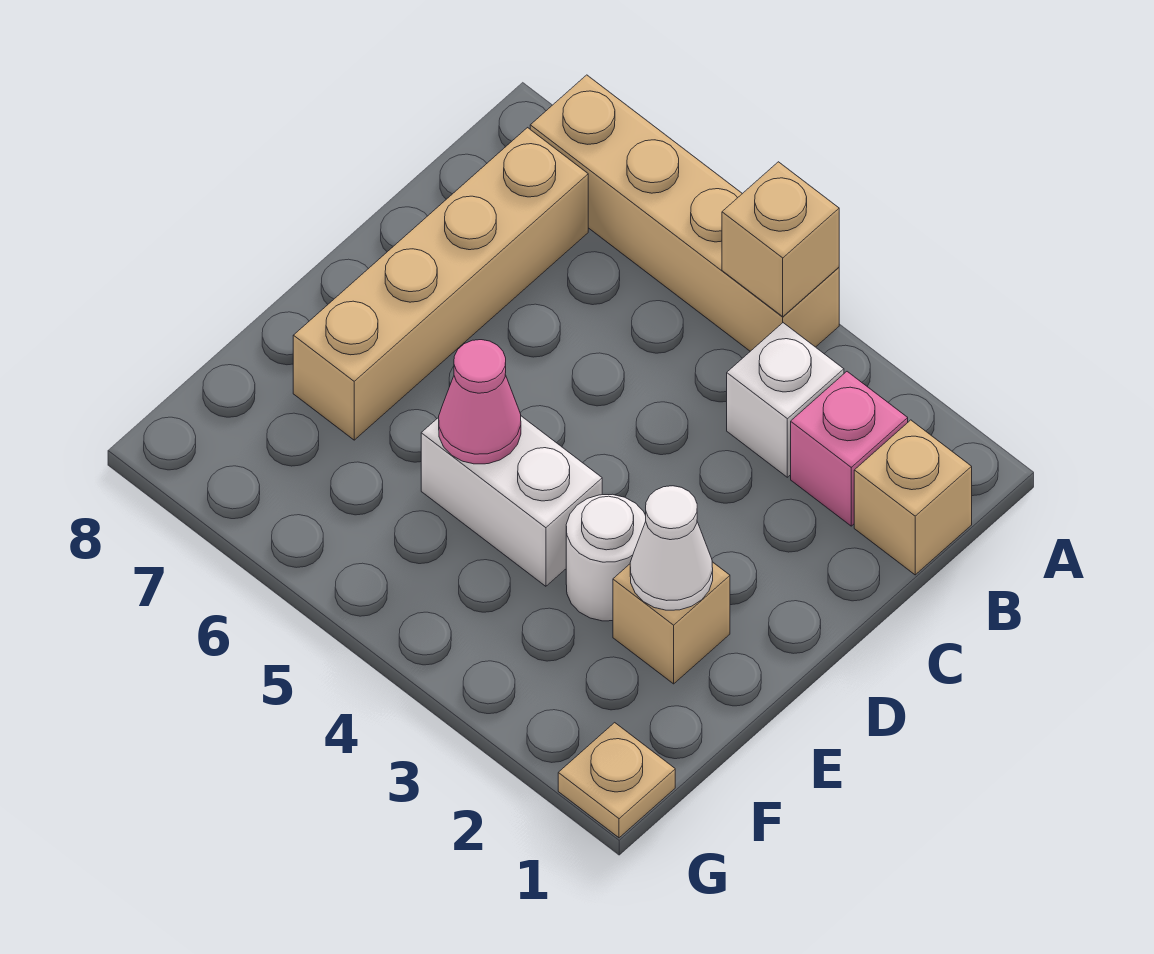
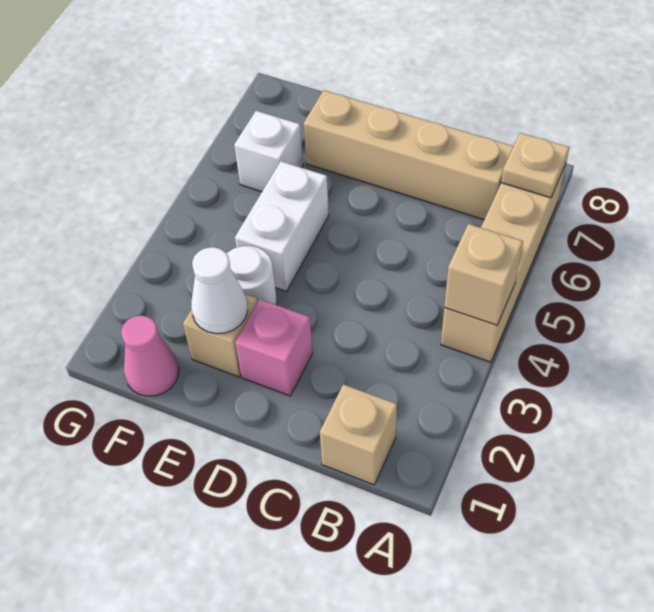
pink brick B2 level 1 -> pink brick D2 level 1
white brick B3 level 1 -> white brick F6 level 1
pink cone E5 level 2 -> pink cone F1 level 1
tan plate G1 level 1 -> tan plate A7 level 2

